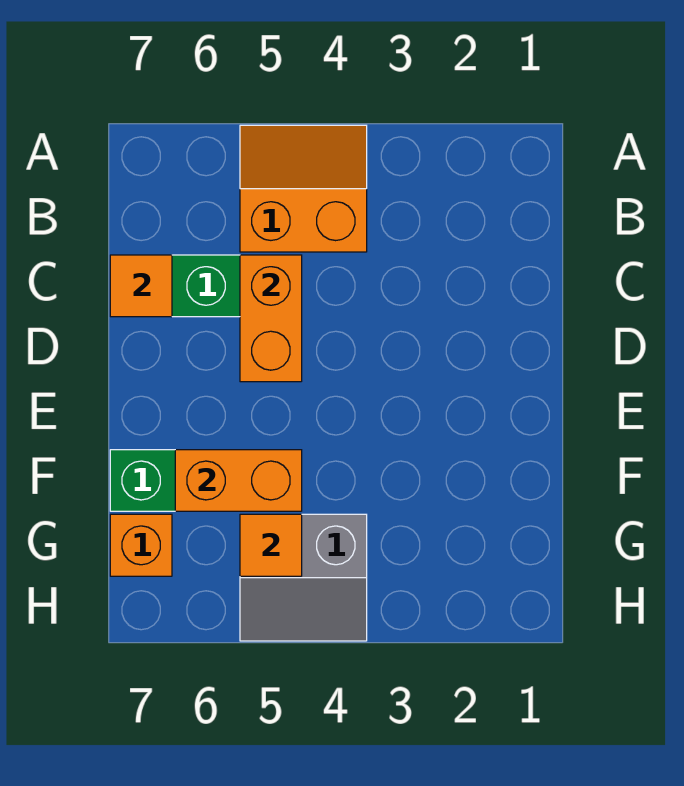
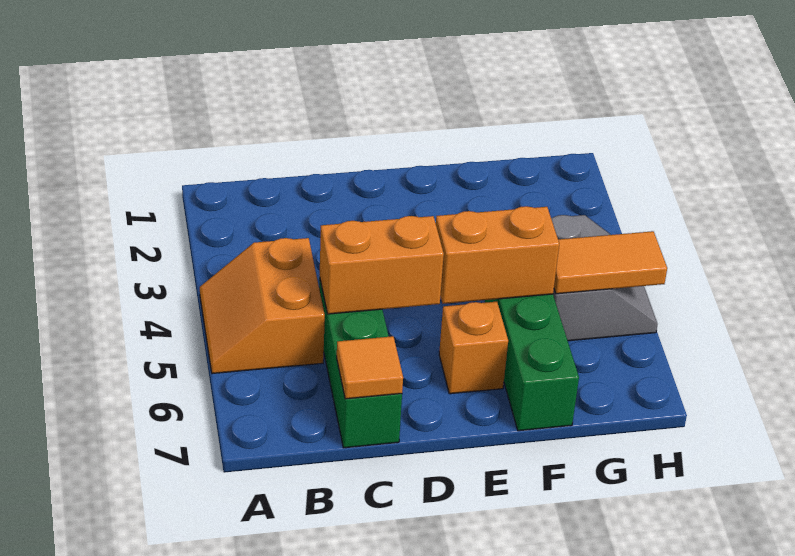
orange brick F5:F6 level 2 -> orange brick E5:F5 level 2
orange tile G5 level 2 -> orange tile G5:H5 level 2
orange brick G7 level 1 -> orange brick E6 level 1

